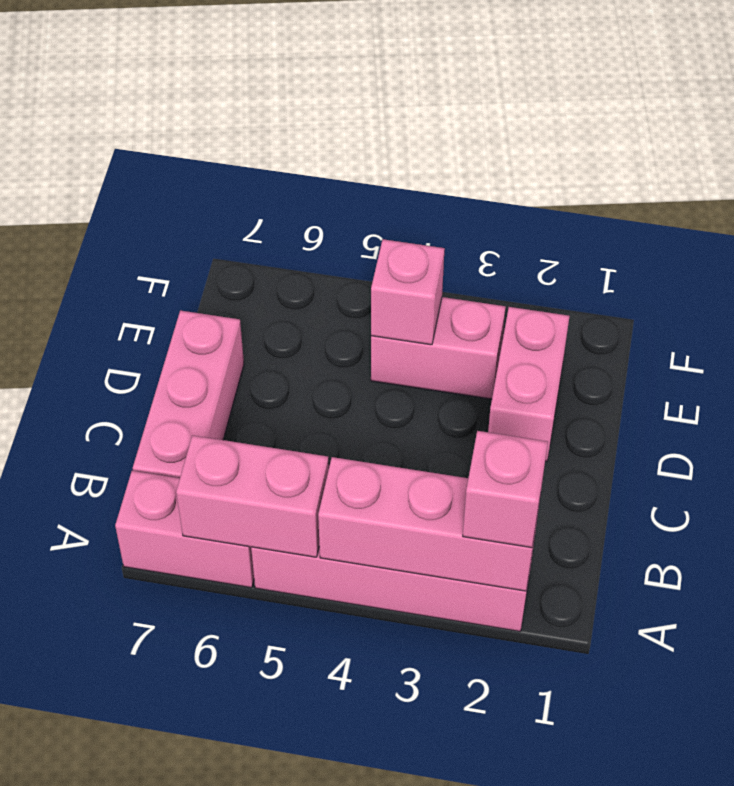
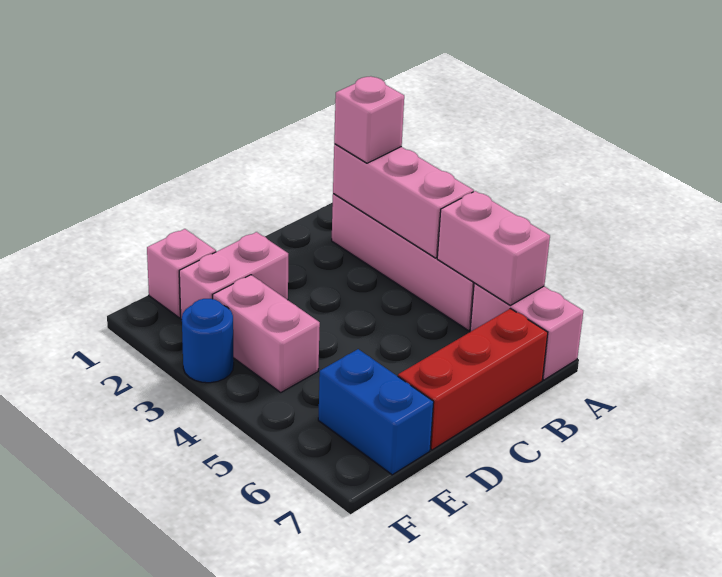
pink brick B7:D7 level 1 -> red brick B7:D7 level 1
pink brick E4 level 2 -> pink brick E1 level 1
none -> blue brick E6:E7 level 1
none -> blue round brick F3 level 1

